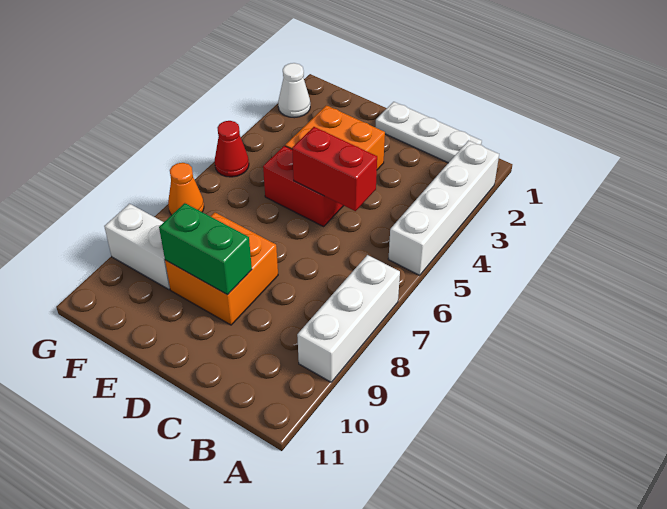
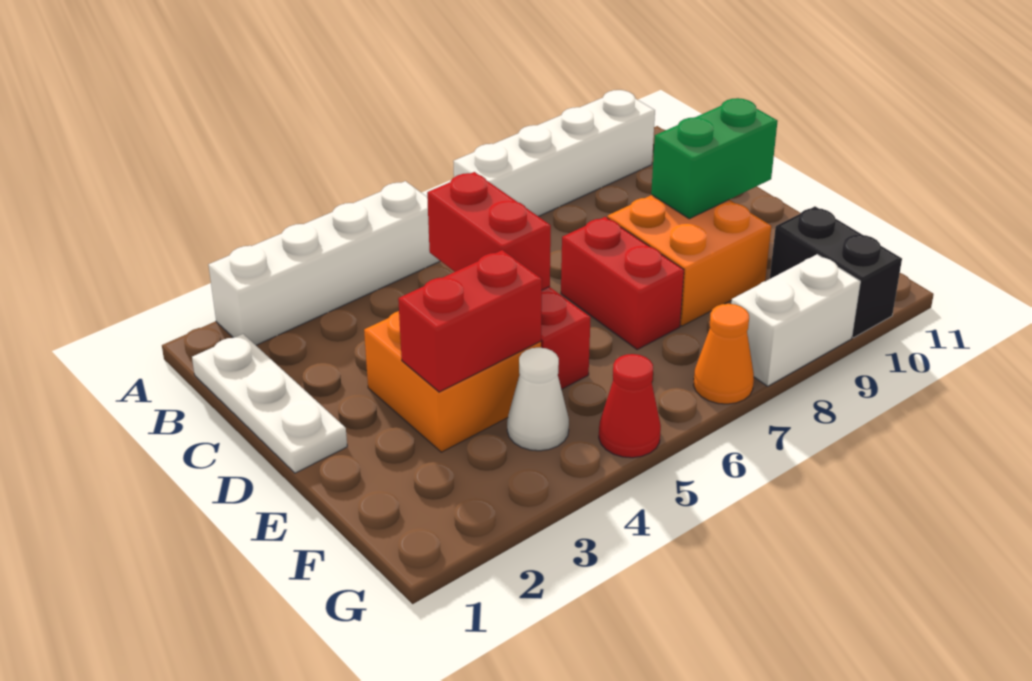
white brick A7:A9 level 1 -> white brick A7:A10 level 1
none -> red brick D7:E7 level 1
green brick D9:E9 level 2 -> green brick D9:D10 level 2
none -> red brick E3:E4 level 2
white brick F9:G9 level 1 -> white brick G8:G9 level 1
none -> black brick F10:G10 level 1
white cone G2 level 1 -> white cone F4 level 1

